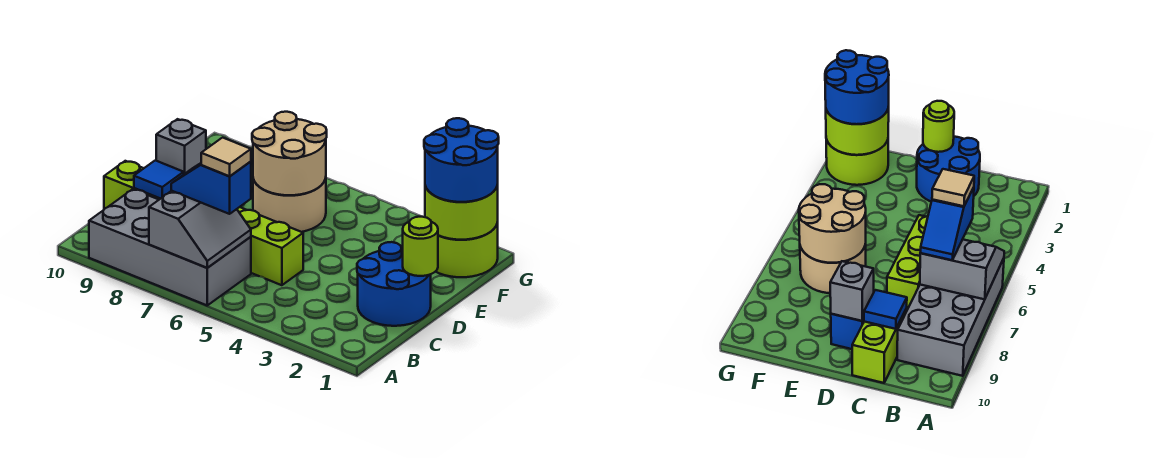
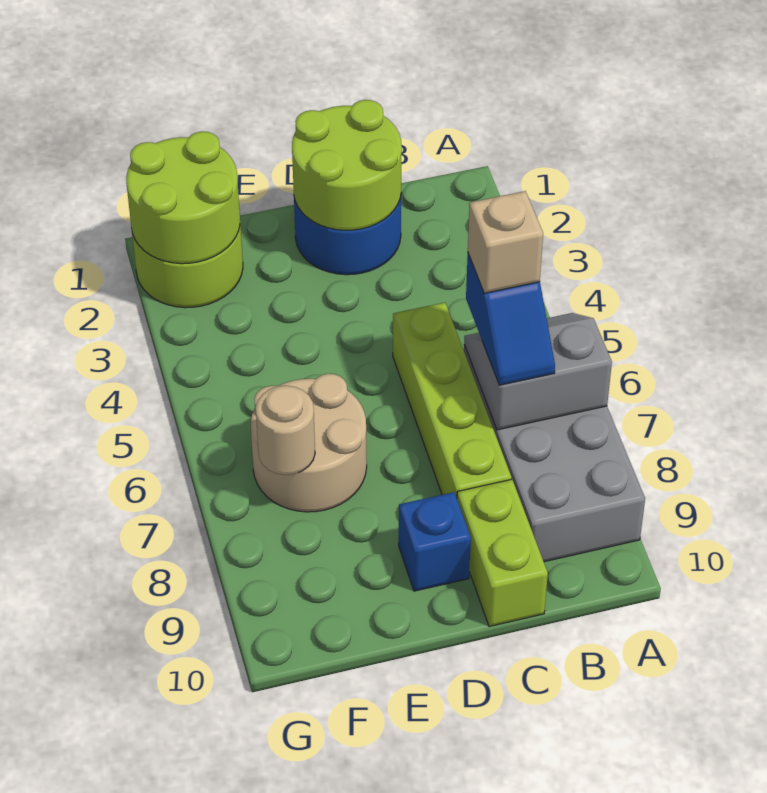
tan tile B6 level 4 -> tan brick B6 level 4
lime brick C5:C7 level 1 -> lime brick C5:C8 level 1
blue tile C9 level 2 -> none
lime round brick D1 level 2 -> lime round brick C1:D2 level 2
grey brick D9 level 2 -> none
tan round brick E6:F7 level 2 -> tan round brick F7 level 2
blue round brick F1:G2 level 3 -> none

